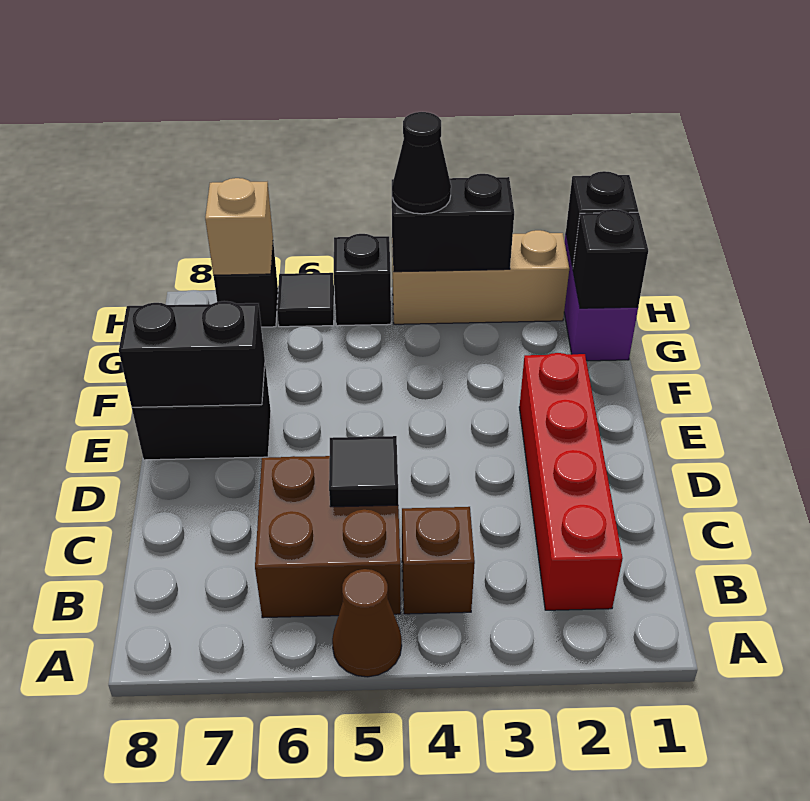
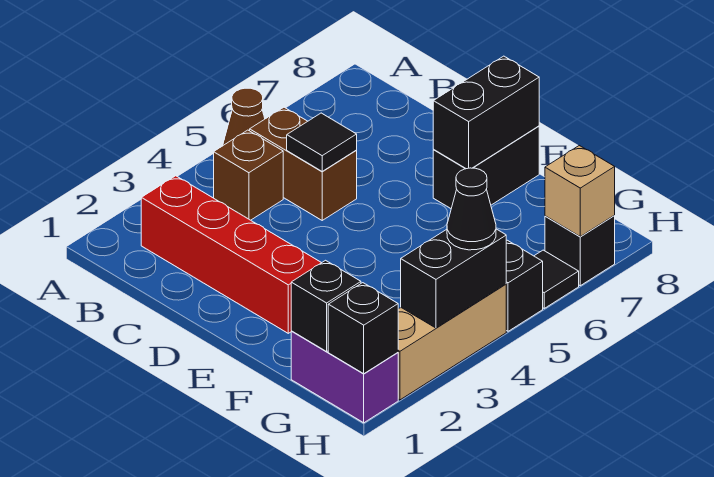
brown brick B5:C6 level 1 -> brown brick B5:C5 level 1

